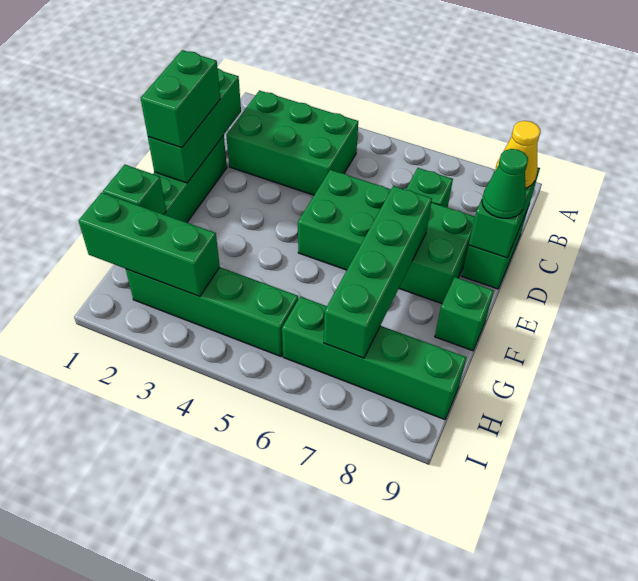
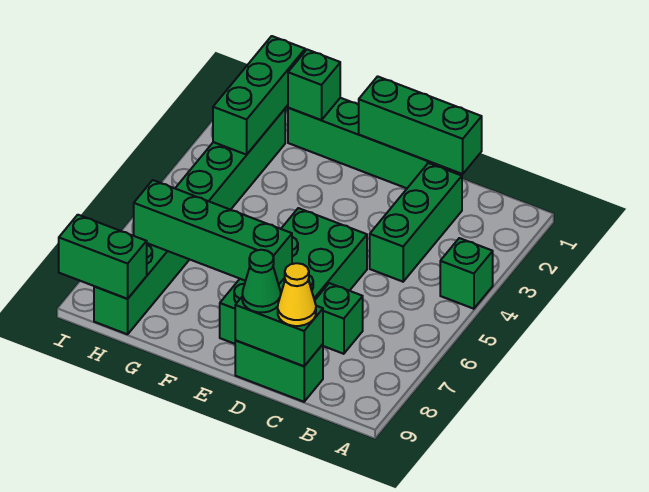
green brick B2:C4 level 1 -> green brick C2:C4 level 1
green brick D1:E1 level 3 -> green brick H9:I9 level 2
green brick F9 level 1 -> green brick A4 level 1

